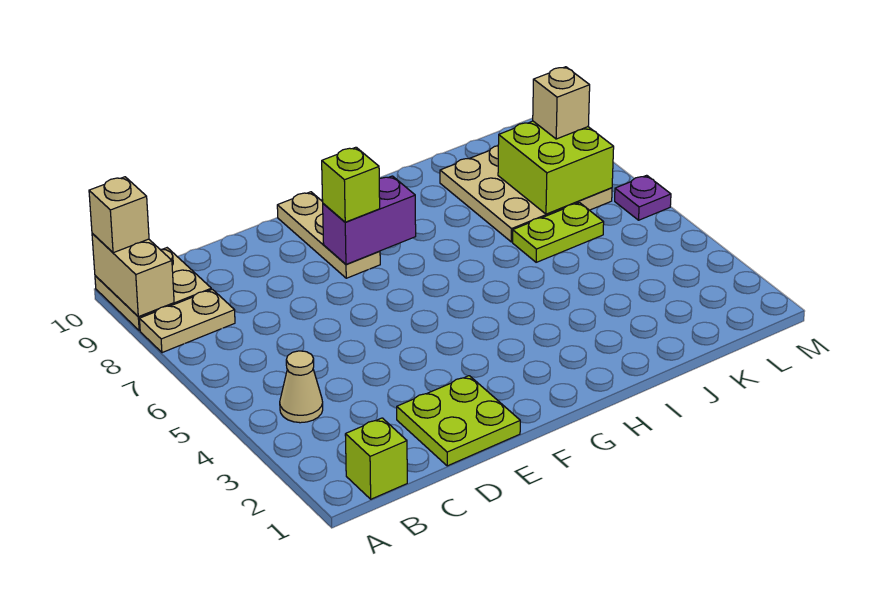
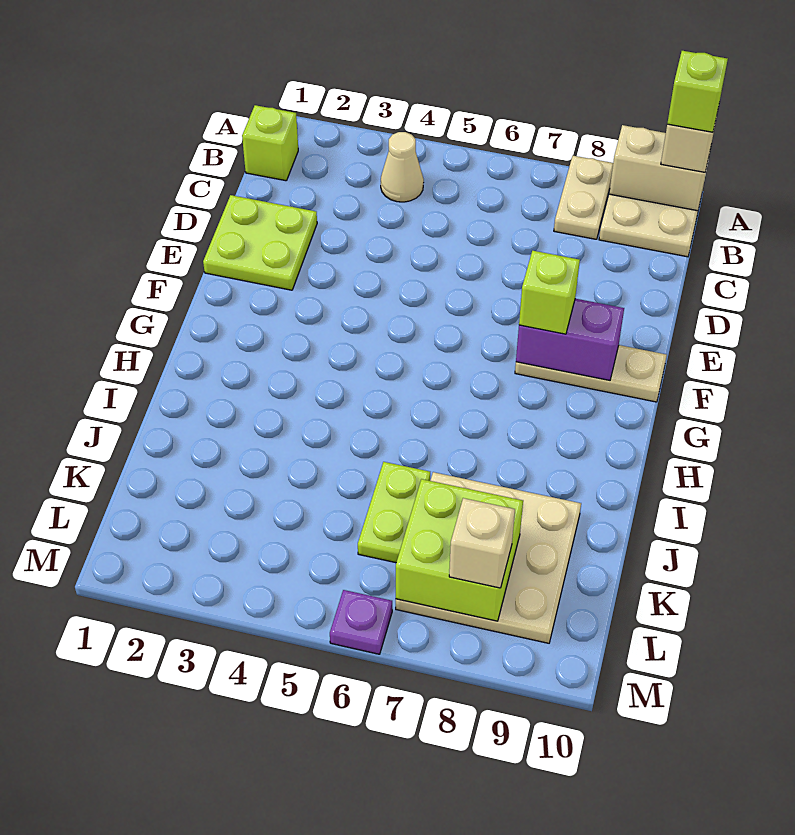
none -> lime brick A10 level 4
purple brick F8:G8 level 2 -> purple brick F8:F9 level 2

